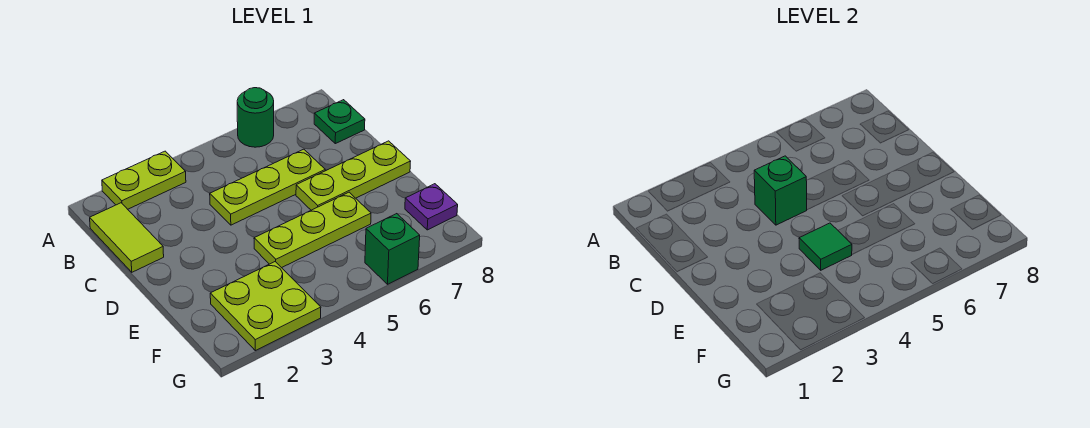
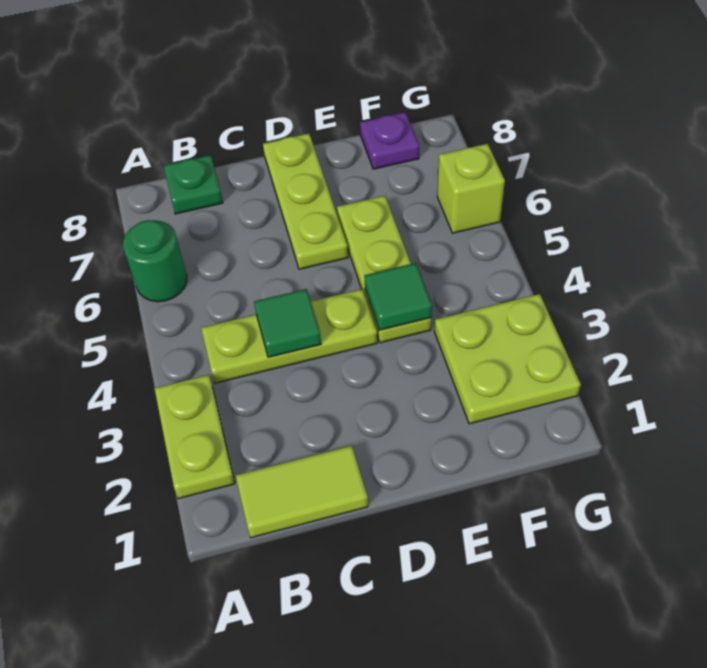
lime plate C4:C6 level 1 -> lime plate B4:D4 level 1
green brick C4 level 2 -> green tile C4 level 2
green brick G6 level 1 -> lime brick G6 level 1

